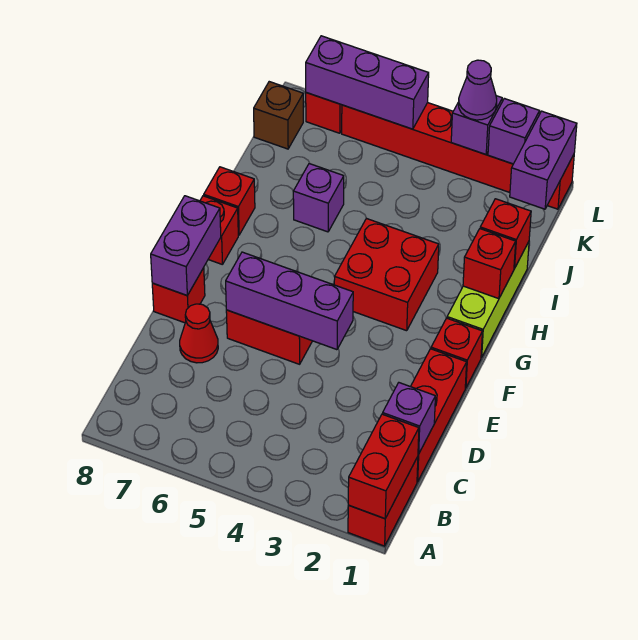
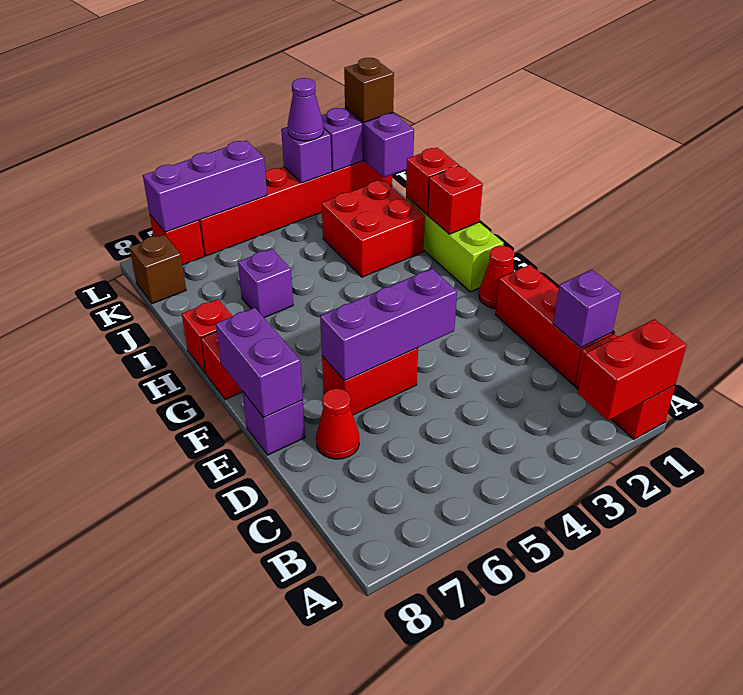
red brick A1:B1 level 2 -> red brick A1:A2 level 2
red brick E8 level 1 -> purple brick E8 level 1
red brick F1 level 1 -> red cone F1 level 1
red brick G3:H4 level 1 -> red brick I2:J3 level 1
none -> brown brick L1 level 3

